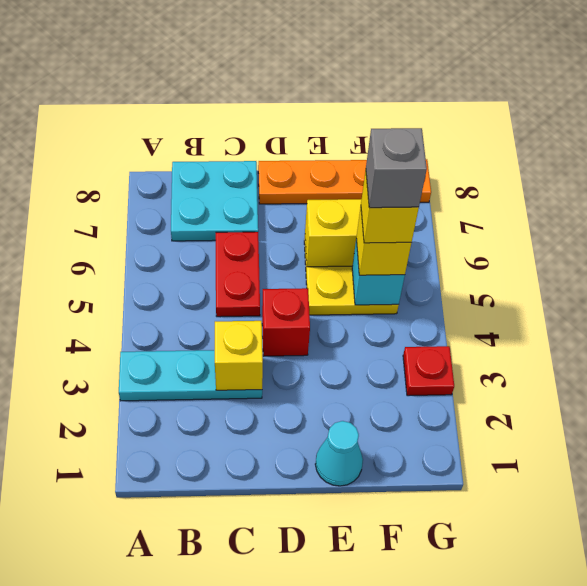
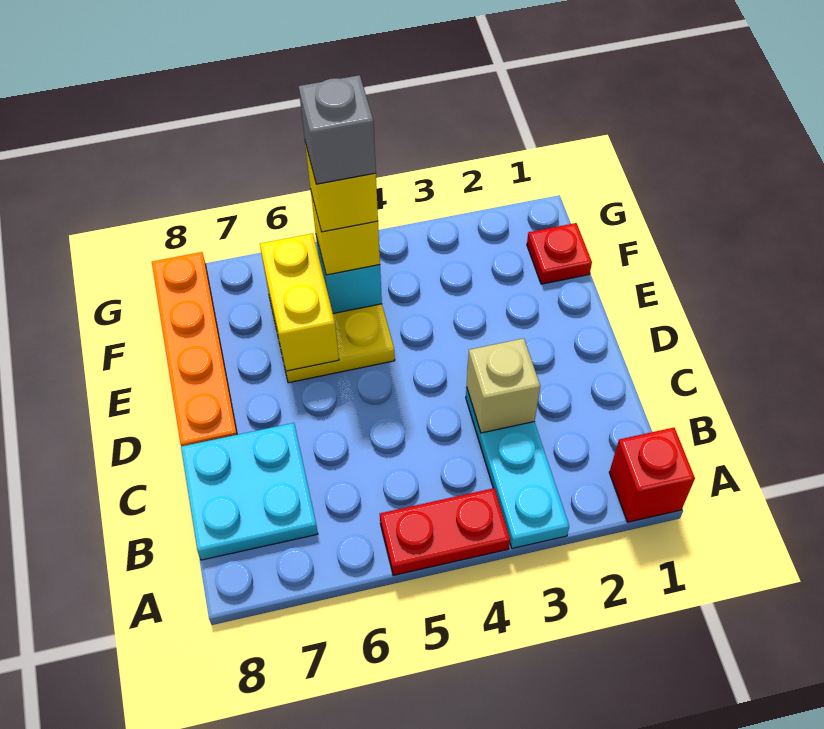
yellow brick C3 level 2 -> tan brick C3 level 2
red plate C5:C6 level 1 -> red plate A4:A5 level 1
red brick D4 level 1 -> red brick A1 level 1
cyan cone E1 level 1 -> none
red plate G3 level 1 -> red plate F1 level 1

